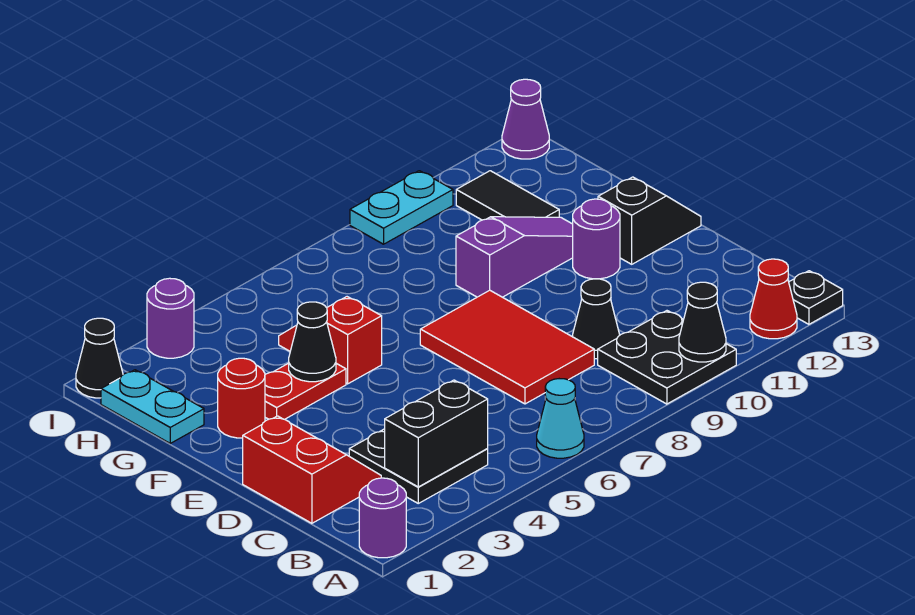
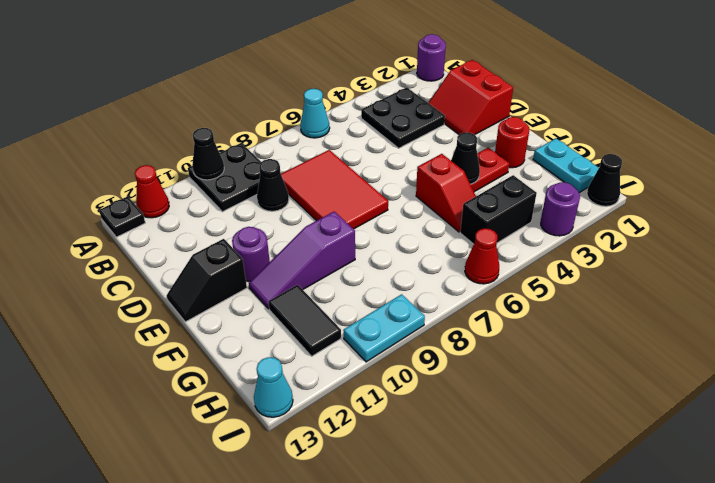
black brick B3:B4 level 2 -> black brick H4:H5 level 1
none -> red cone I6 level 1
purple cone I13 level 1 -> cyan cone I13 level 1

